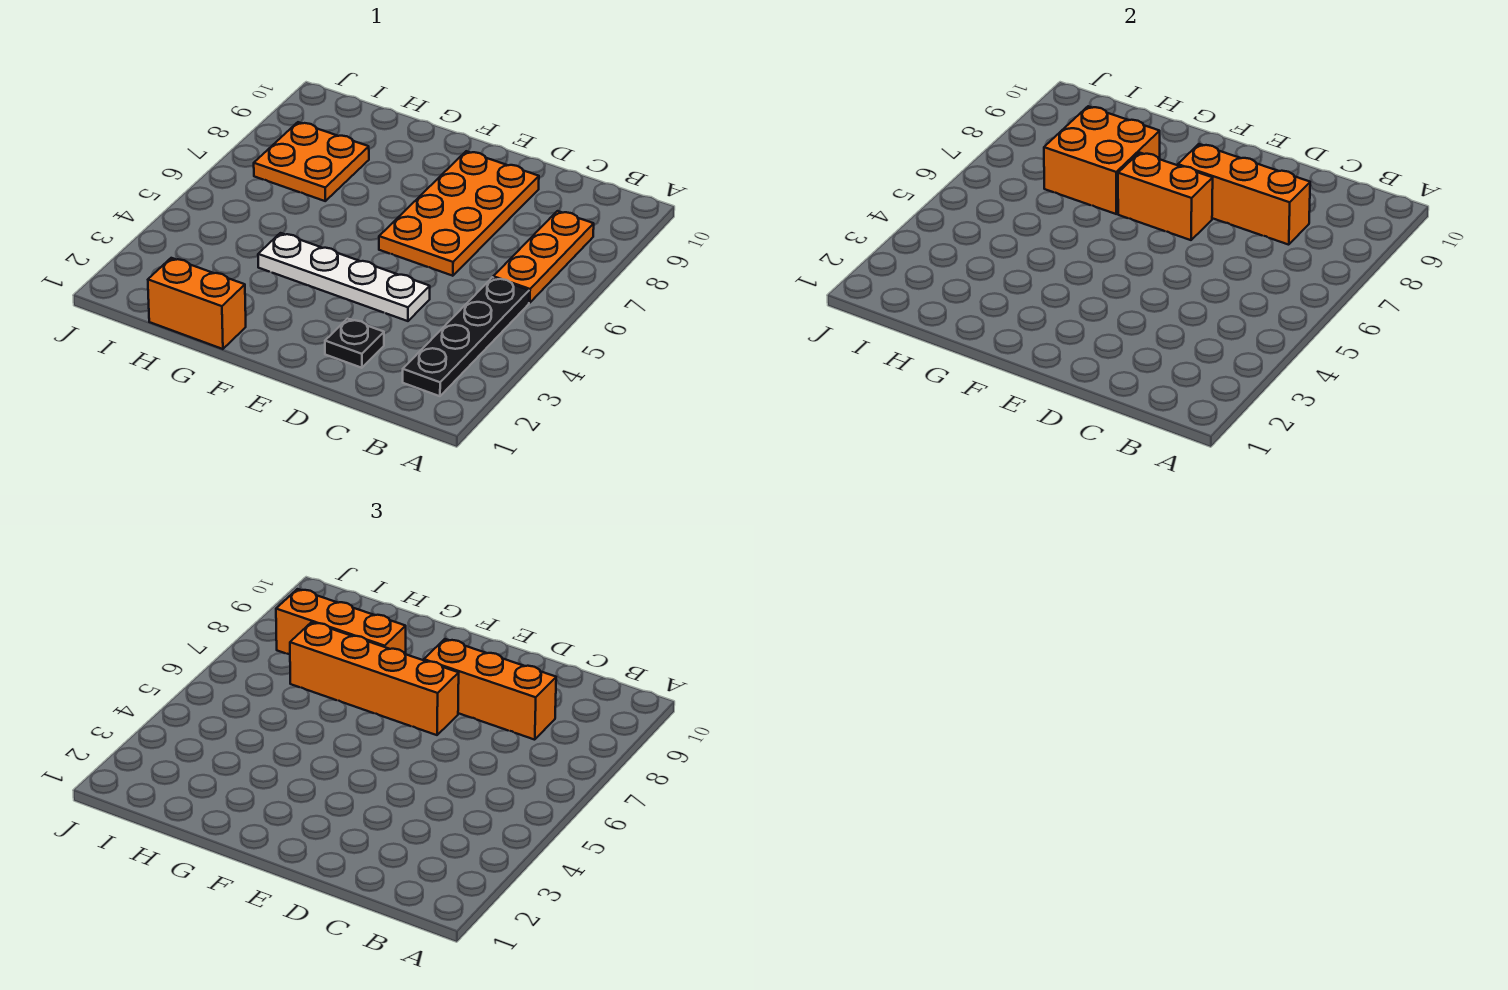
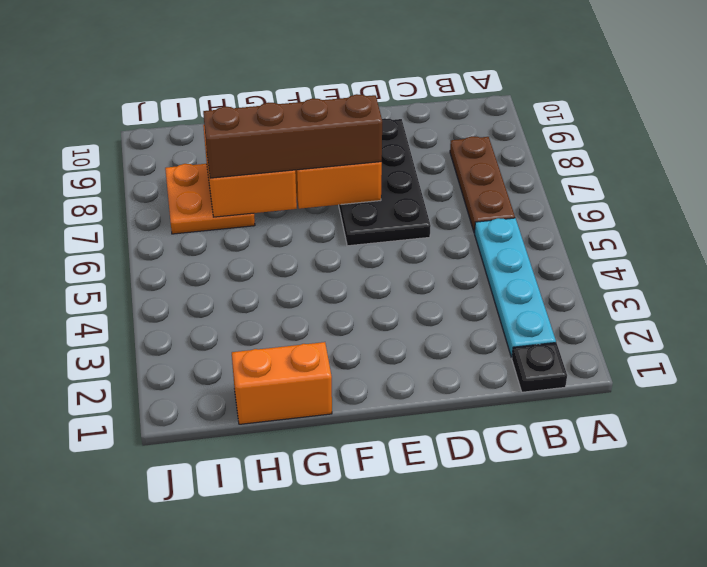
black plate B2:B5 level 1 -> cyan plate B2:B5 level 1
orange plate B6:B8 level 1 -> brown plate B6:B8 level 1
orange brick C8:E8 level 2 -> none
orange brick C8:E8 level 3 -> none
black plate D2 level 1 -> black plate B1 level 1
white plate D4:G4 level 1 -> none
orange plate D6:E9 level 1 -> black plate D6:E9 level 1
orange brick E7:H7 level 3 -> brown brick E7:H7 level 3
orange brick G8:I8 level 3 -> none

